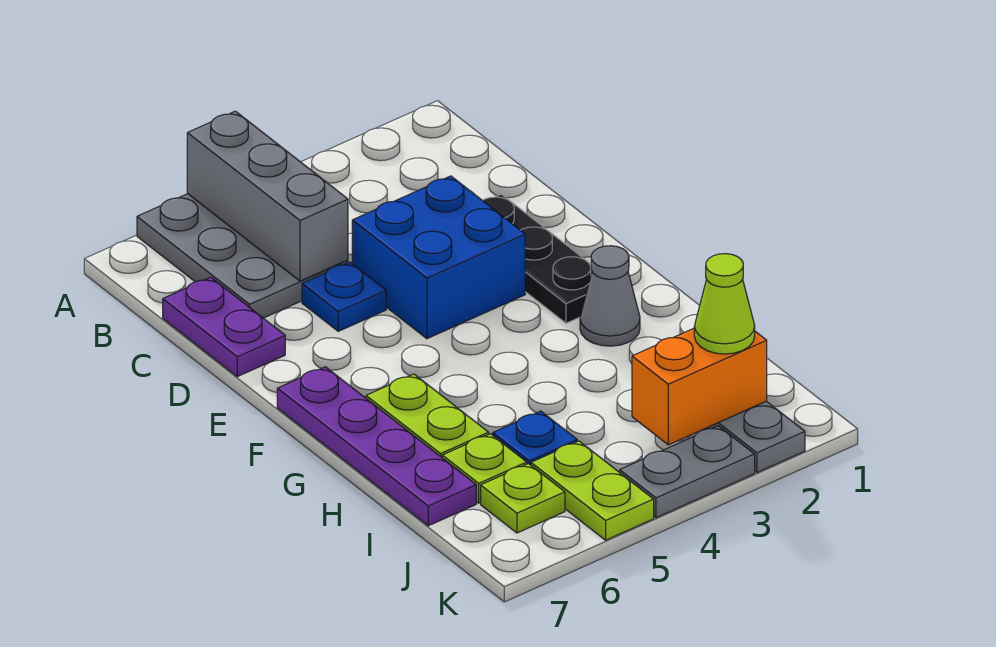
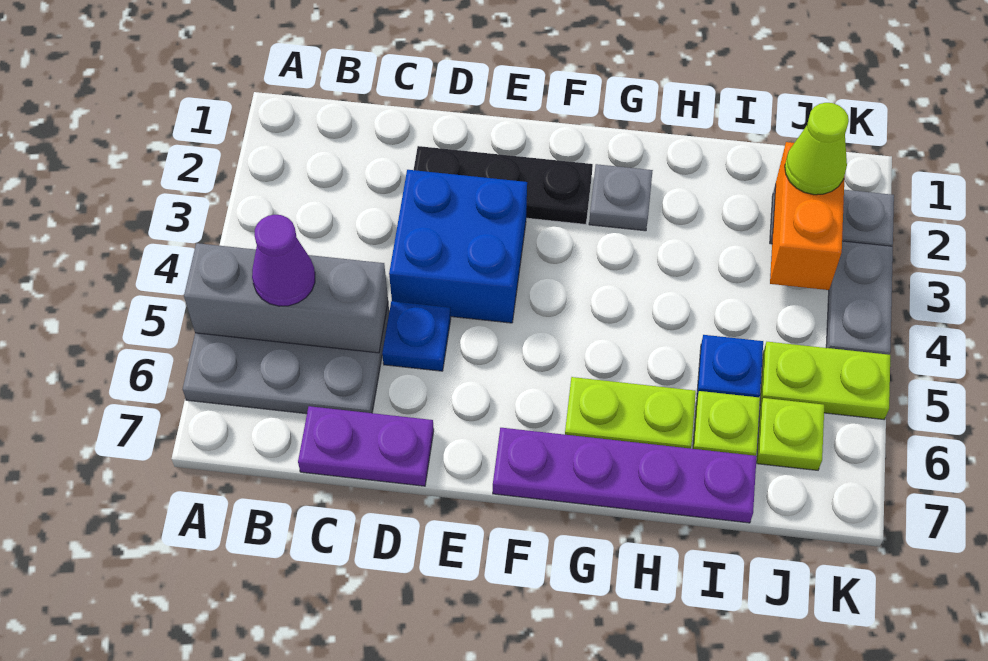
none -> purple cone B5 level 3
grey cone G2 level 1 -> grey plate G2 level 1

